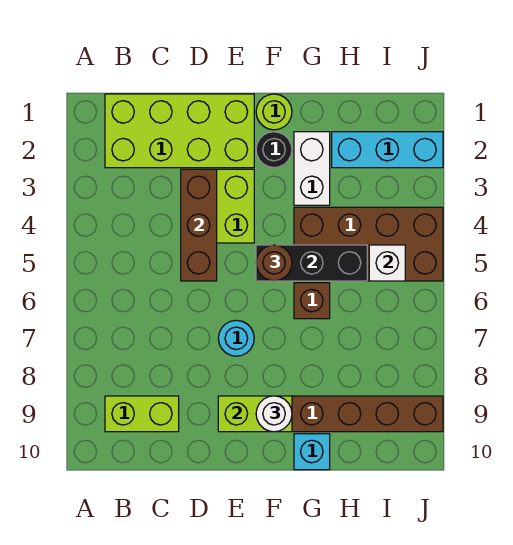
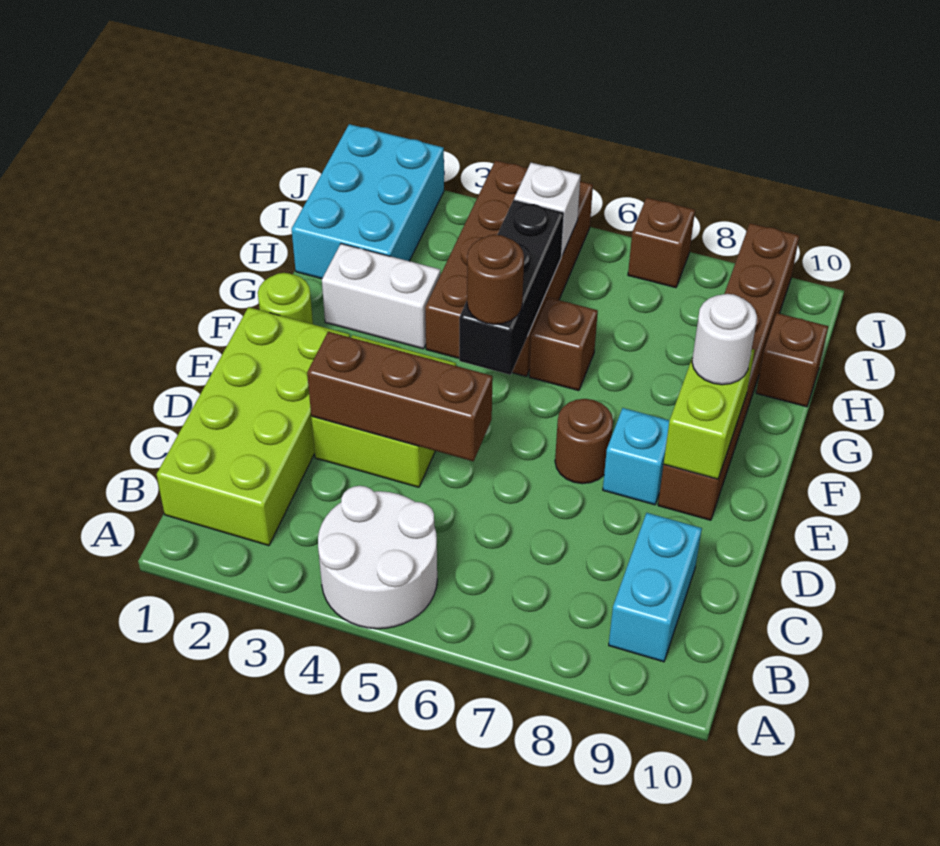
none -> white round brick A4:B5 level 1
lime brick B9:C9 level 1 -> cyan brick B9:C9 level 1
cyan round brick E7 level 1 -> brown round brick E7 level 1
black round brick F2 level 1 -> none
cyan brick G10 level 1 -> cyan brick E8 level 1
cyan brick H2:J2 level 1 -> cyan brick H1:J2 level 1
none -> brown brick H10 level 1
none -> brown brick J7 level 1

